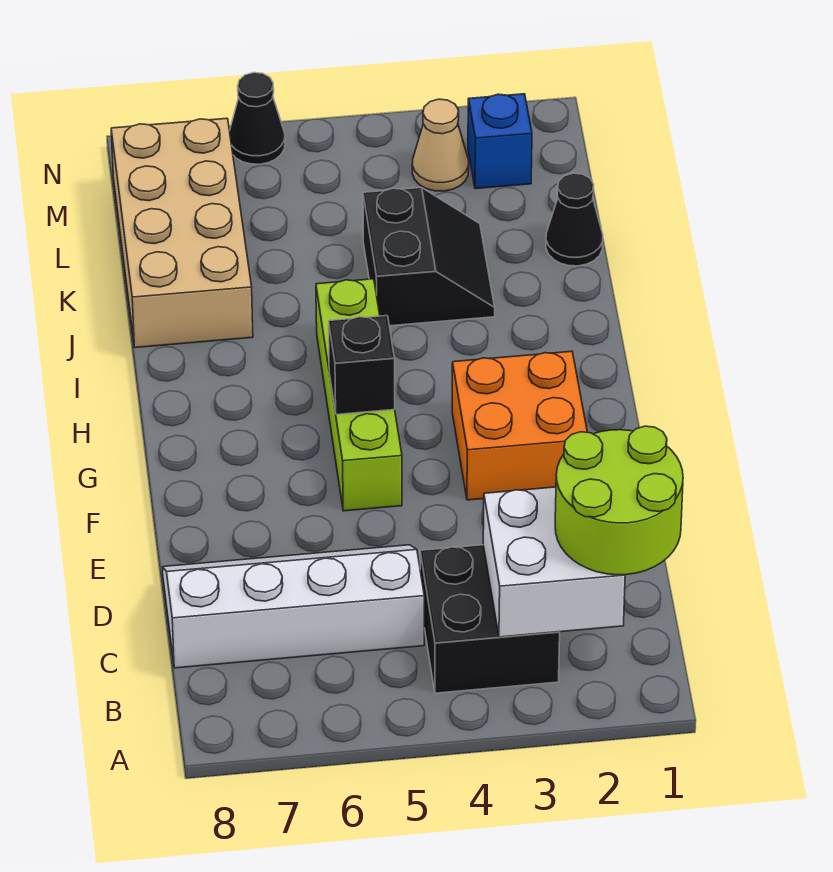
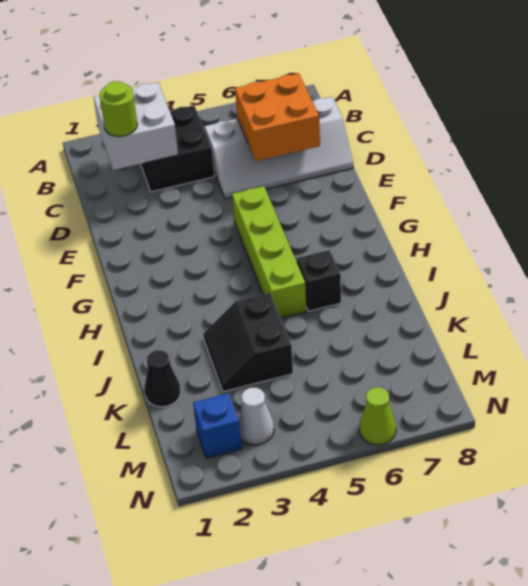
lime round brick B1:C2 level 3 -> lime round brick C2 level 3
orange brick F2:G3 level 1 -> orange brick C6:D7 level 2
black brick G5 level 2 -> black brick I6 level 1
tan brick J7:M8 level 1 -> none
tan cone M3 level 1 -> white cone M3 level 1
black cone N6 level 1 -> lime cone N6 level 1

